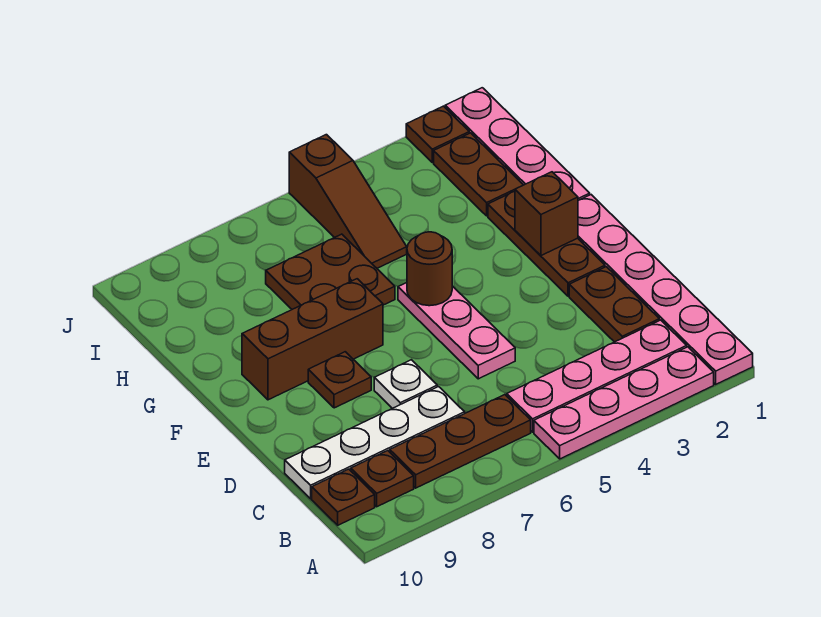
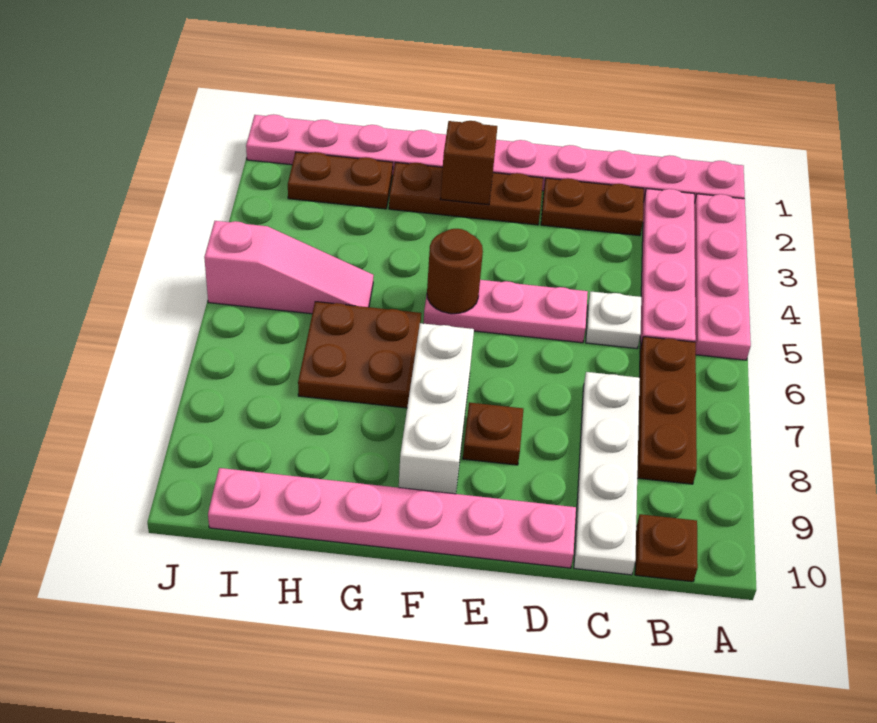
brown plate B9 level 1 -> none
white plate D7 level 1 -> white plate C5 level 1
none -> pink plate D10:I10 level 1
brown brick F7:F9 level 1 -> white brick F7:F9 level 1
brown slope H5:J5 level 1 top J -> pink slope H5:J5 level 1 top J
brown plate J2 level 1 -> none

